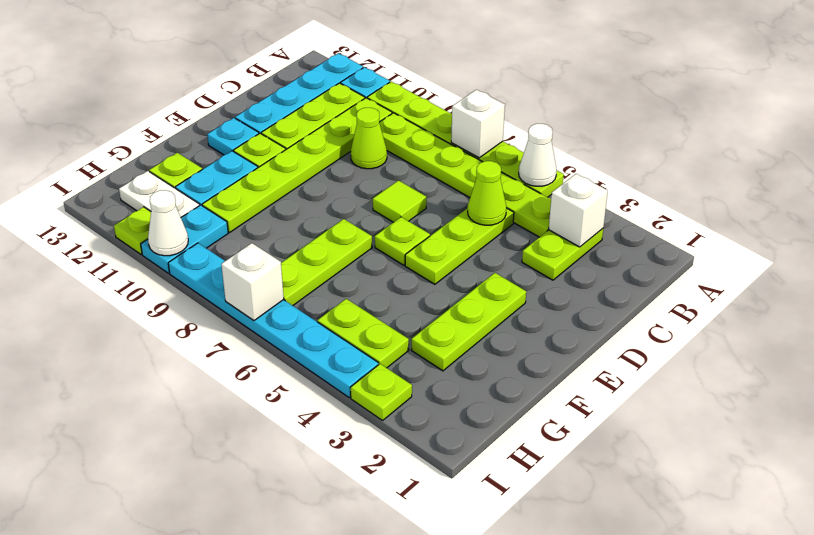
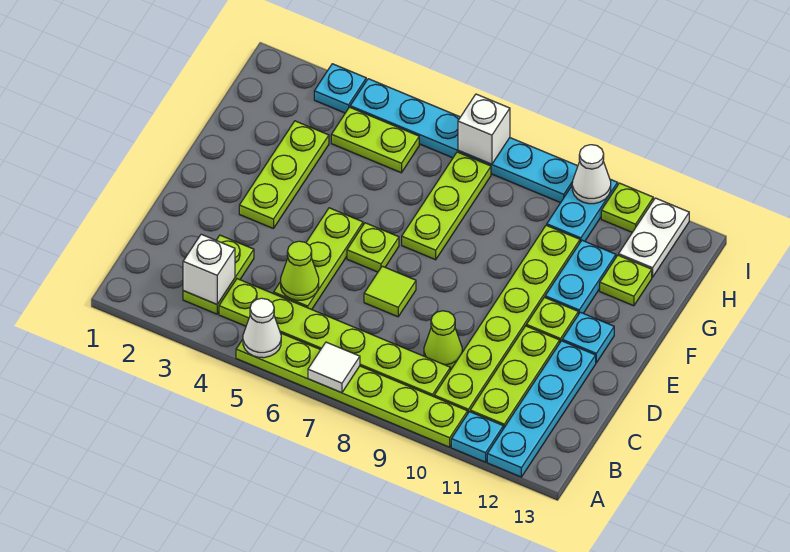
white brick A7 level 2 -> white tile A7 level 2
white plate H11:H12 level 1 -> white plate H12:I12 level 1
lime plate I3 level 1 -> cyan plate I3 level 1

